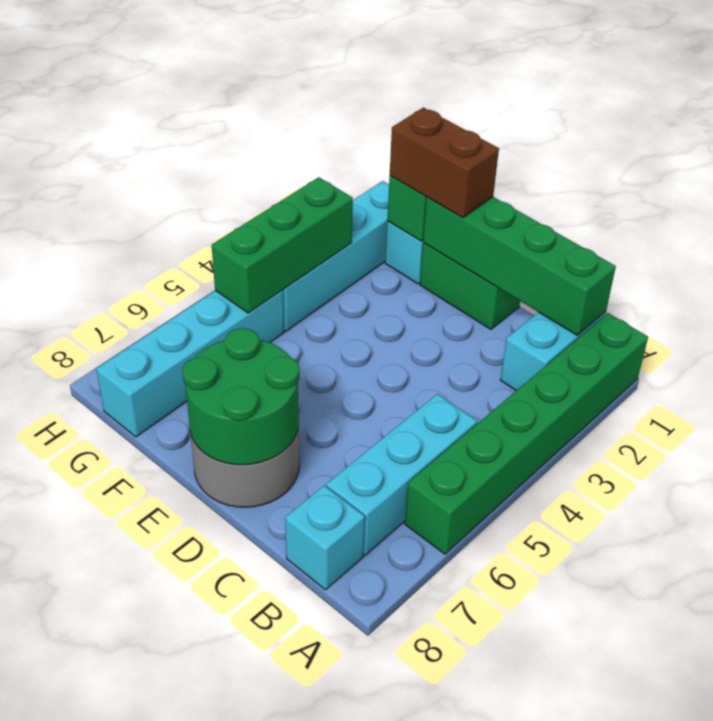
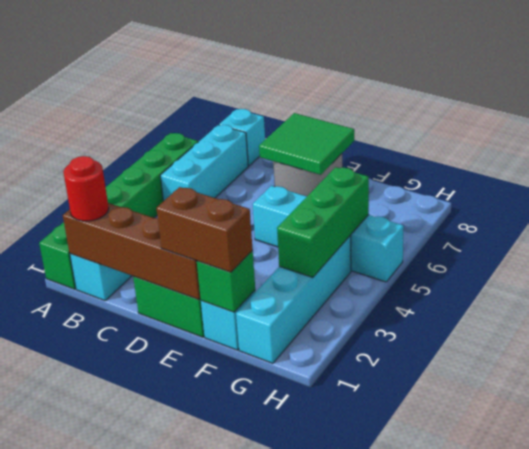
green brick B1:E1 level 2 -> brown brick B1:E1 level 2
none -> red round brick B1 level 3
green round brick D7:E8 level 2 -> green tile D7:E8 level 2
cyan brick G5:G8 level 1 -> cyan brick E5:H5 level 1

